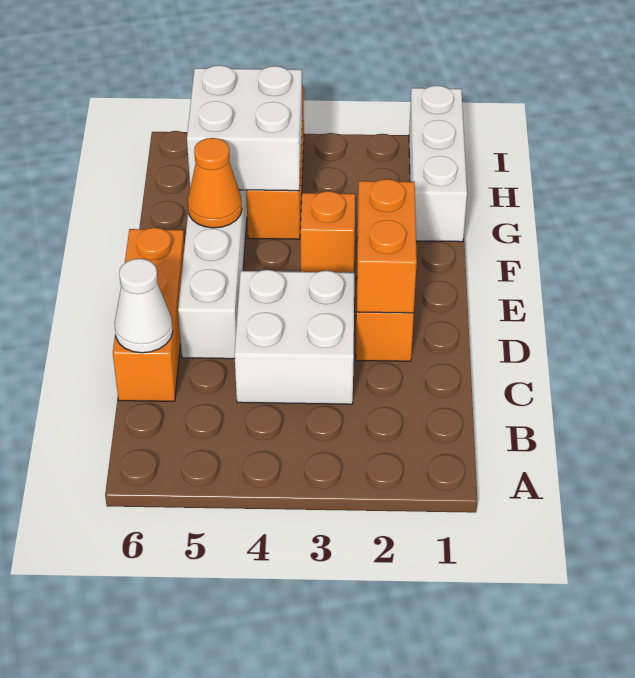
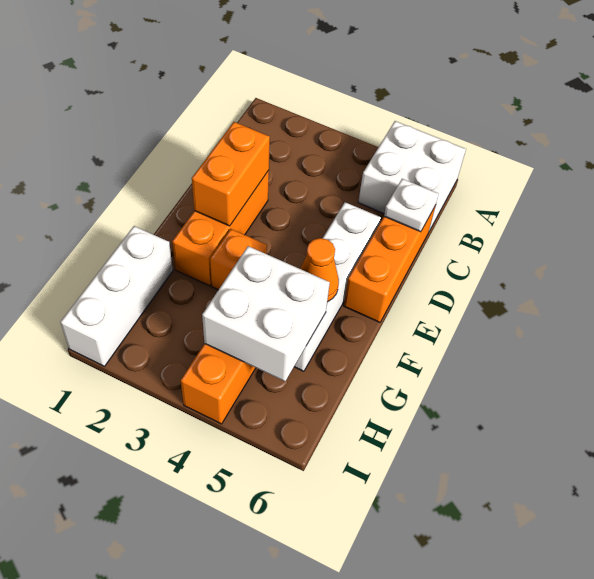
white brick C3:D4 level 1 -> white brick A5:B6 level 1
white cone C6 level 2 -> white plate C6 level 2

